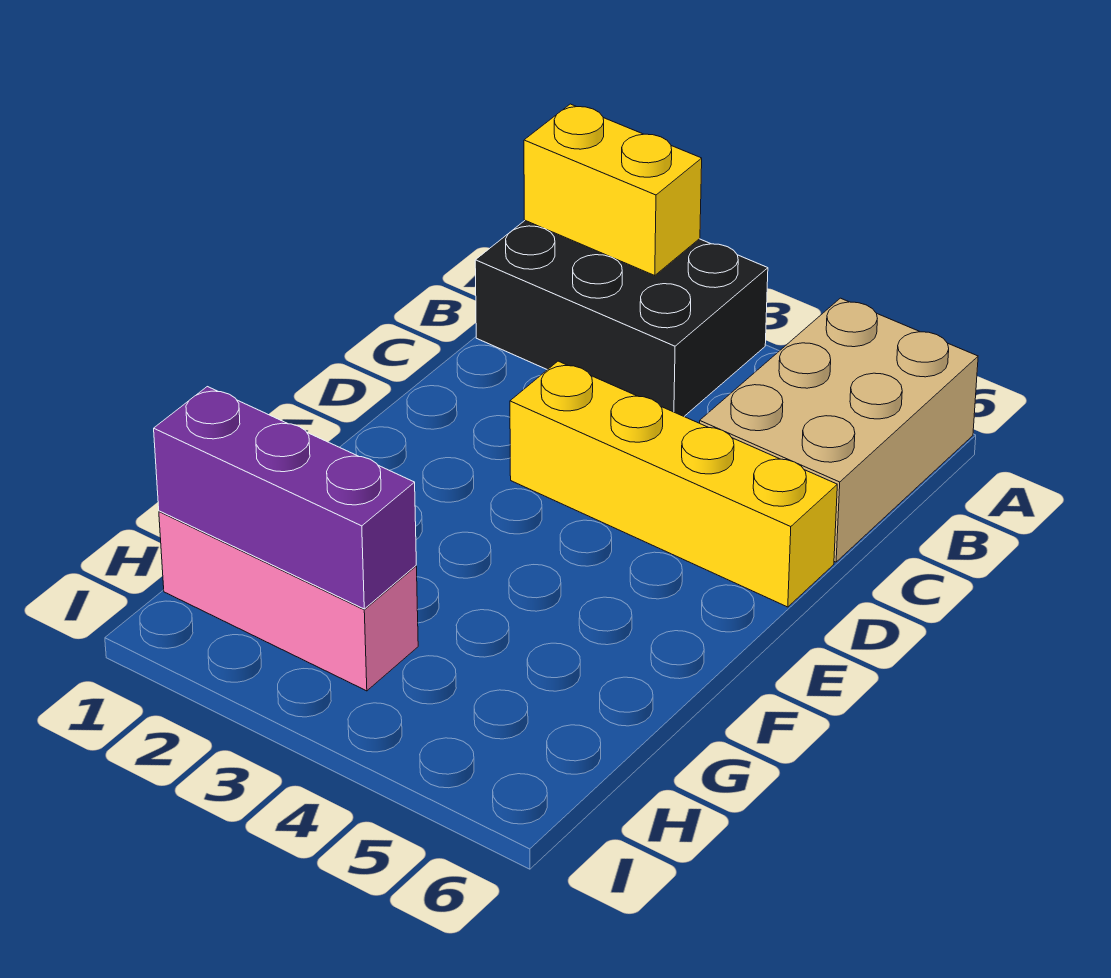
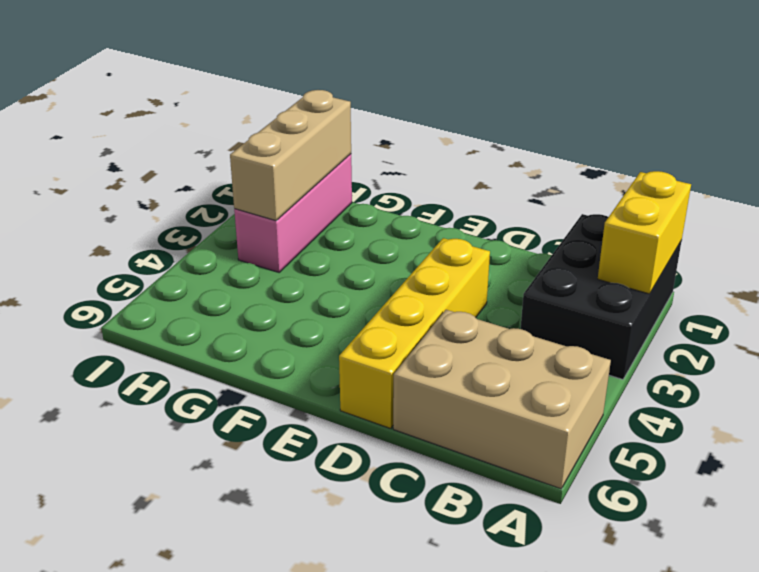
purple brick H1:H3 level 2 -> tan brick H1:H3 level 2

